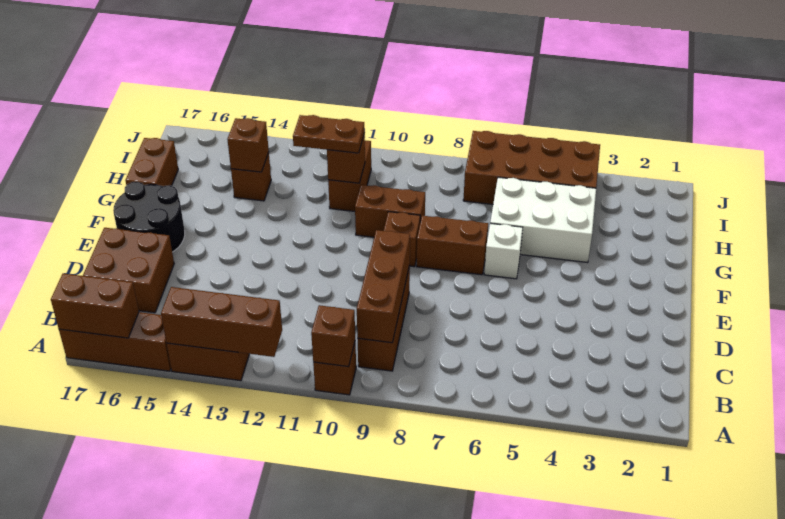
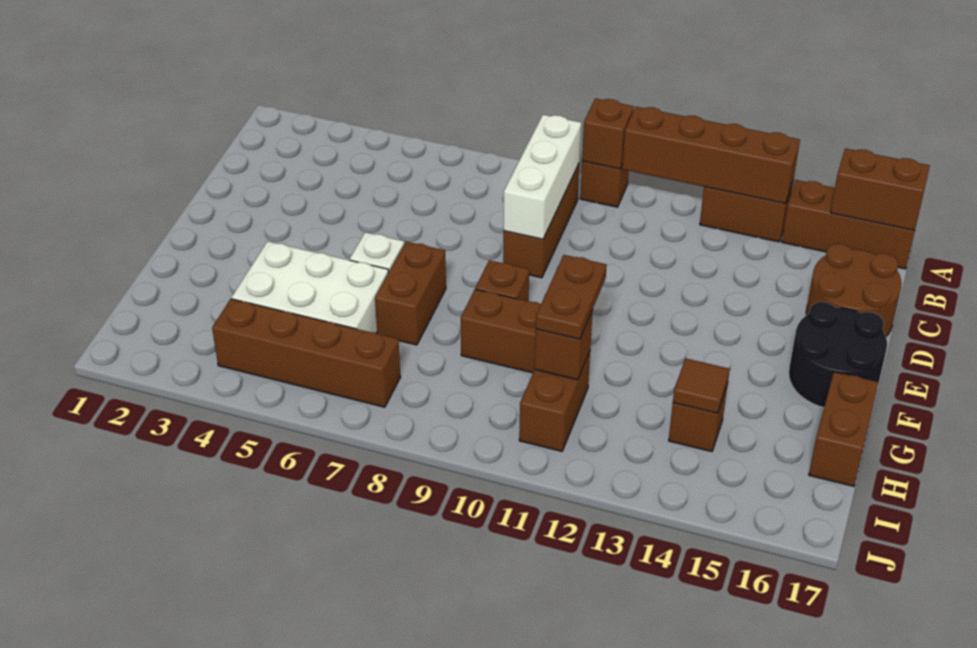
brown brick A12:A14 level 2 -> brown brick A11:A14 level 2
brown brick B9:D9 level 2 -> white brick B9:D9 level 2
brown brick C16:D17 level 1 -> brown round brick C16:D17 level 1
brown brick F7:F8 level 1 -> brown brick F7:G7 level 1
brown plate H11:H12 level 3 -> brown plate G11:H11 level 3
brown brick H14 level 2 -> brown tile H14 level 2
brown brick I4:J7 level 1 -> brown brick I4:I7 level 1

